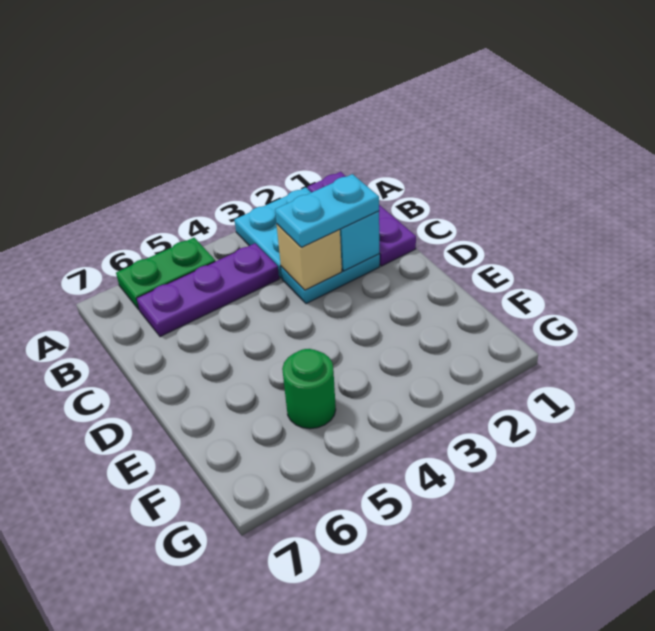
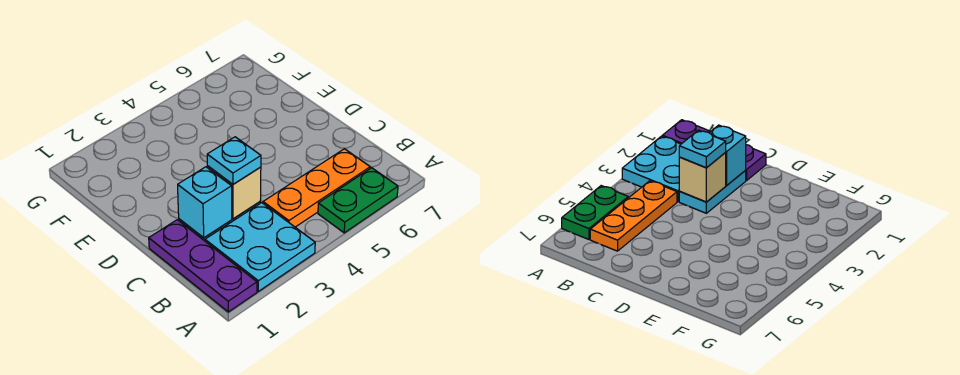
purple plate B4:B6 level 1 -> orange plate B4:B6 level 1
cyan plate C2:C3 level 3 -> cyan plate C3 level 3
green round brick F5 level 1 -> none

